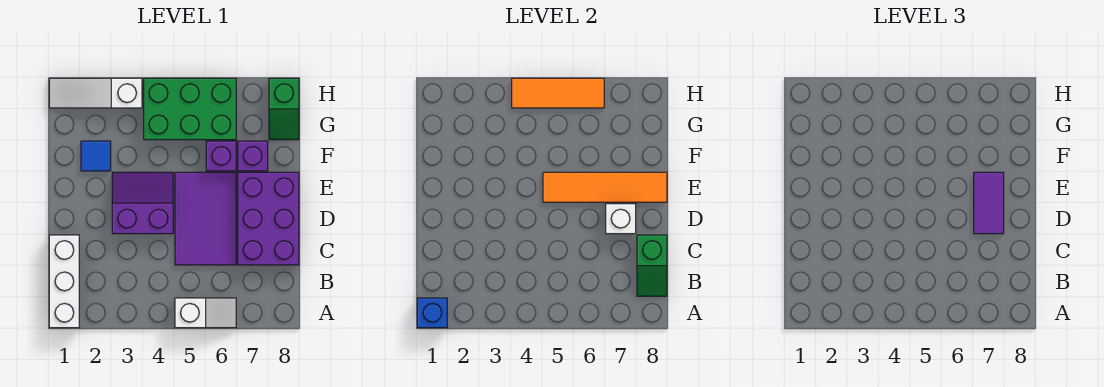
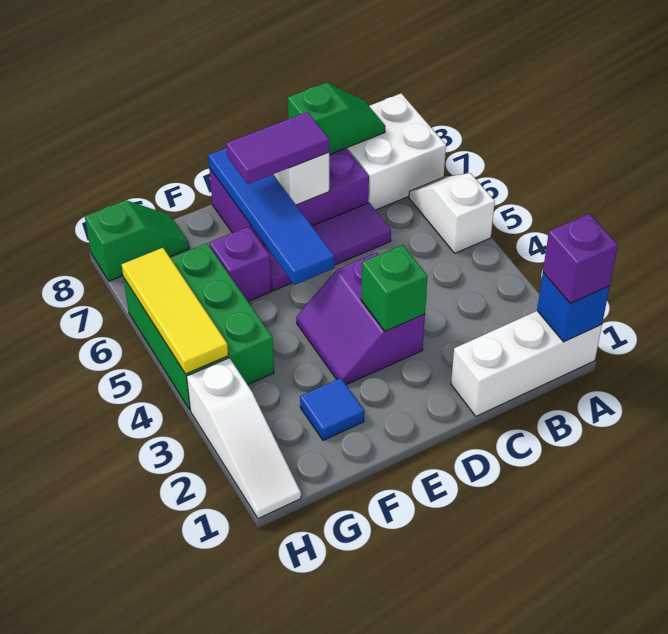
none -> white brick A7:B8 level 1
purple tile C5:E6 level 1 -> purple tile C6:E6 level 1
none -> green brick D3 level 2
orange tile E5:E8 level 2 -> blue tile E5:E8 level 2
purple brick F7 level 1 -> purple brick A1 level 3
orange tile H4:H6 level 2 -> yellow tile H4:H6 level 2

